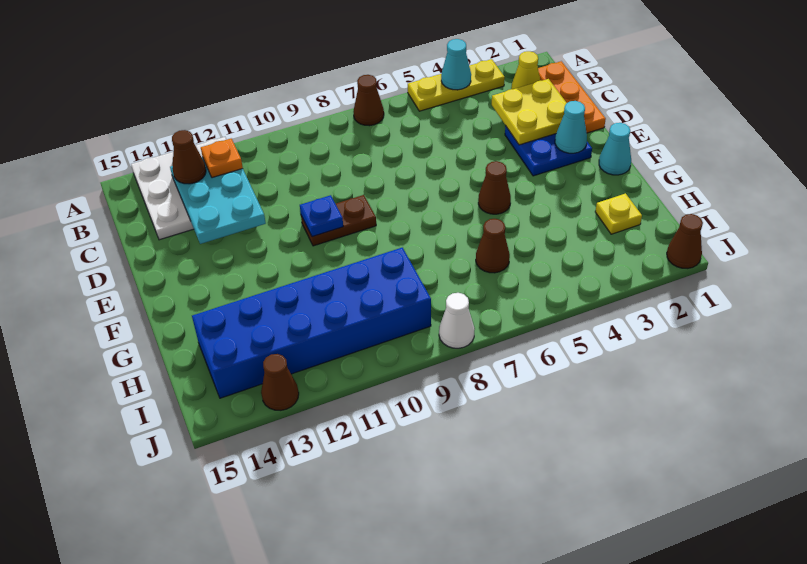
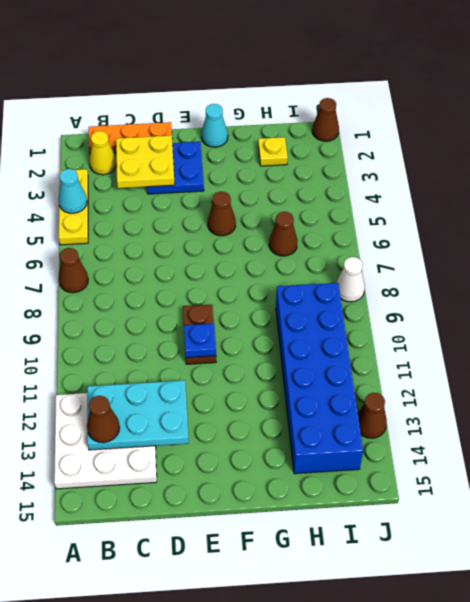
orange plate B12 level 3 -> none
cyan cone E2 level 2 -> none

